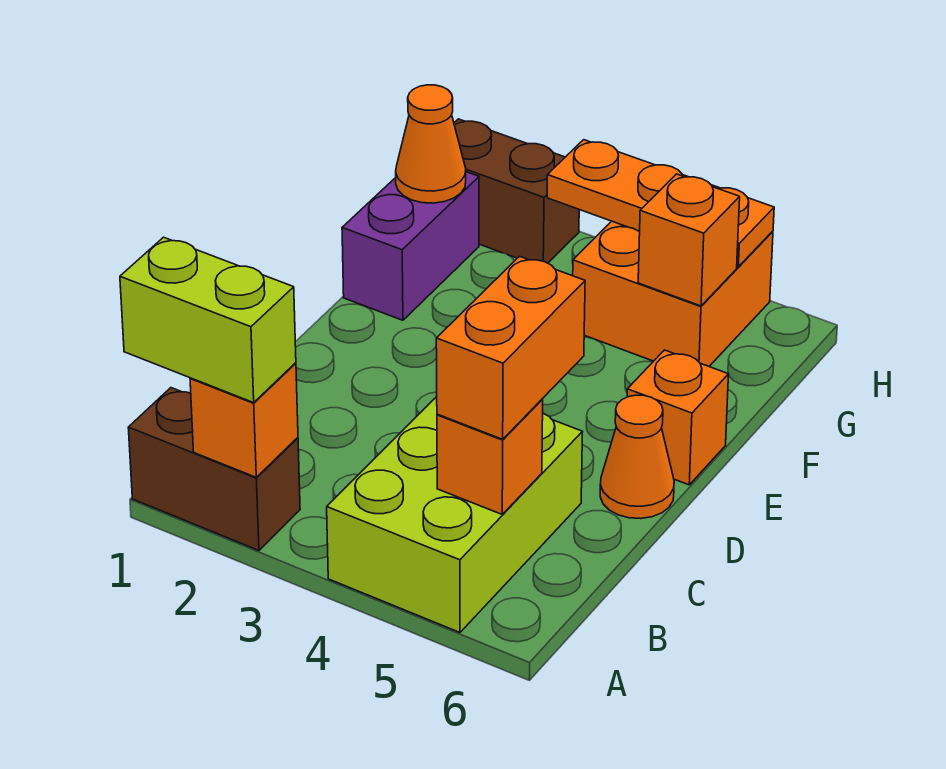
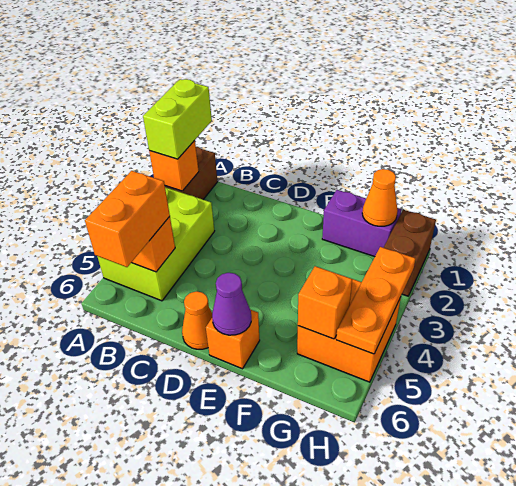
lime brick A4:C5 level 1 -> lime brick A3:B5 level 1
orange brick B5:C5 level 3 -> orange brick B5:B6 level 3
none -> purple cone E6 level 2

